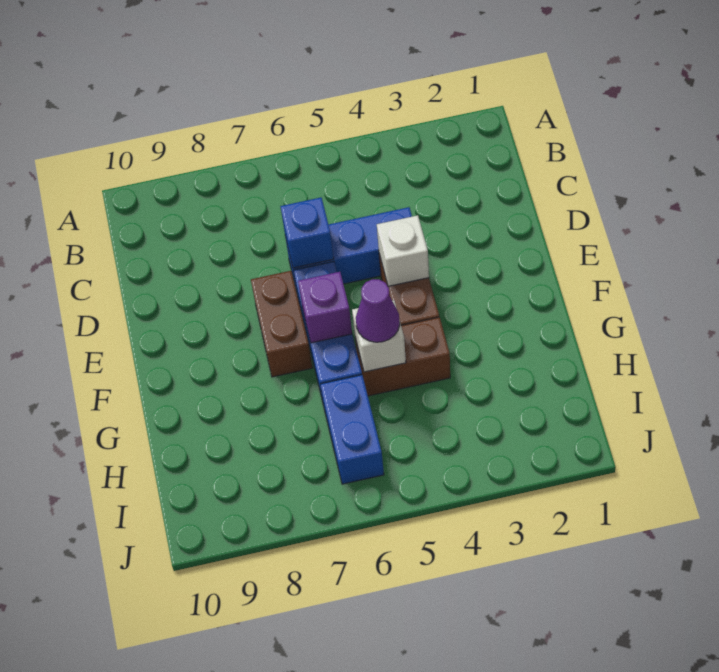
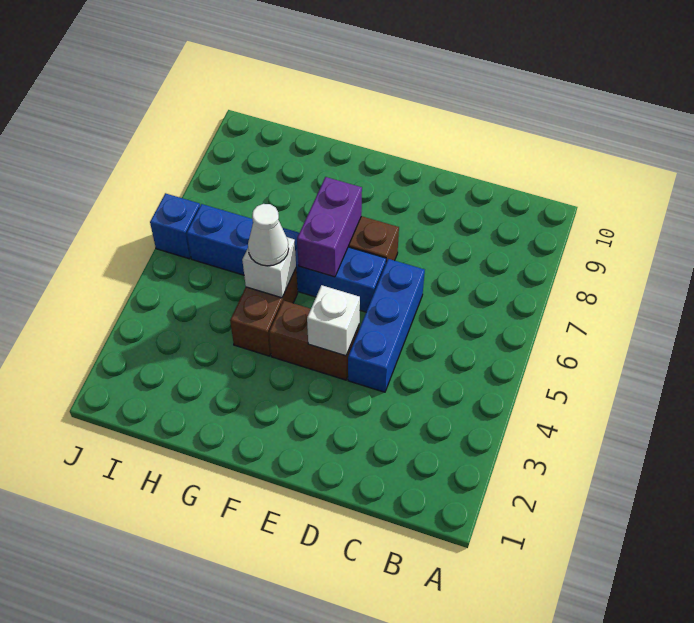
blue brick D6 level 2 -> blue brick J6 level 1
purple brick F6 level 2 -> purple brick F6:F7 level 2
purple cone G5 level 3 -> white cone G5 level 3

